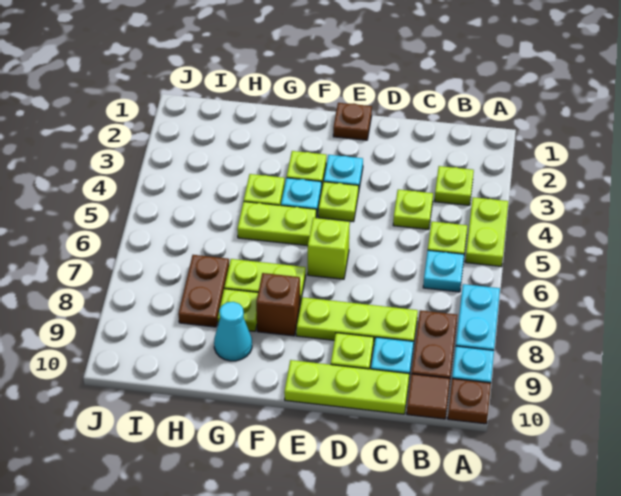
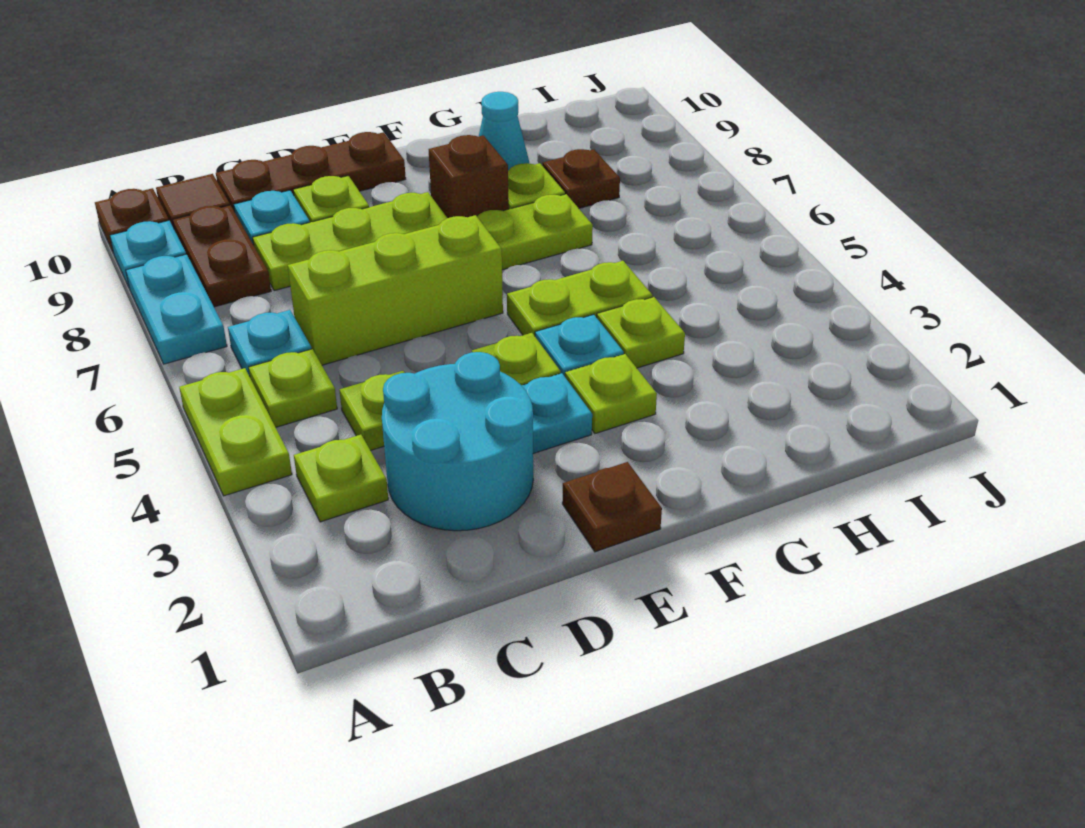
none -> cyan round brick C2:D3 level 1
lime plate C10:E10 level 1 -> brown plate C10:E10 level 1
lime brick E6 level 1 -> lime brick C6:E6 level 1
brown plate H7:H8 level 1 -> brown plate H8 level 1

